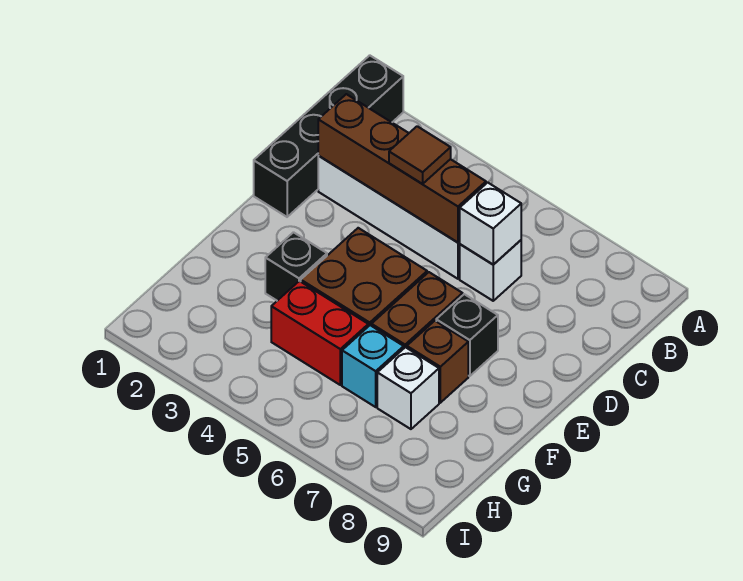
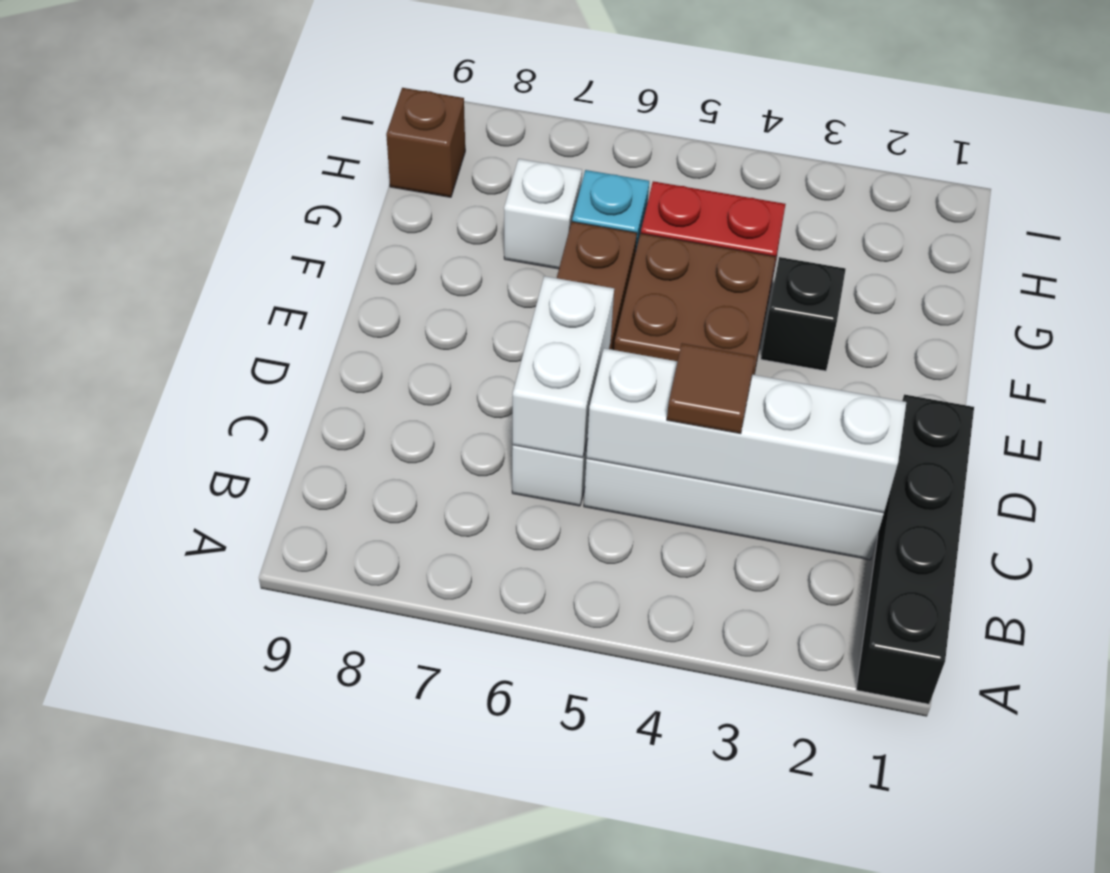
brown brick C2:C5 level 2 -> white brick C2:C5 level 2
white brick C6 level 2 -> white brick C6:D6 level 2
black brick E7 level 1 -> none
brown brick F7 level 1 -> brown brick H9 level 1

